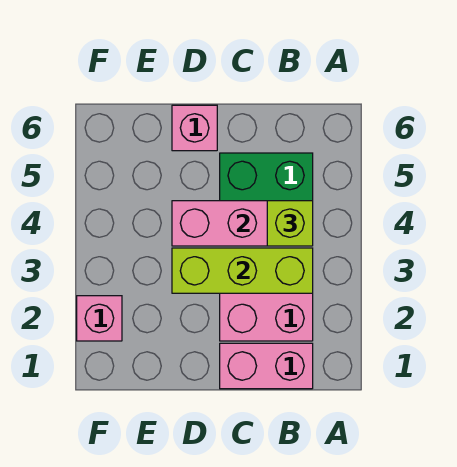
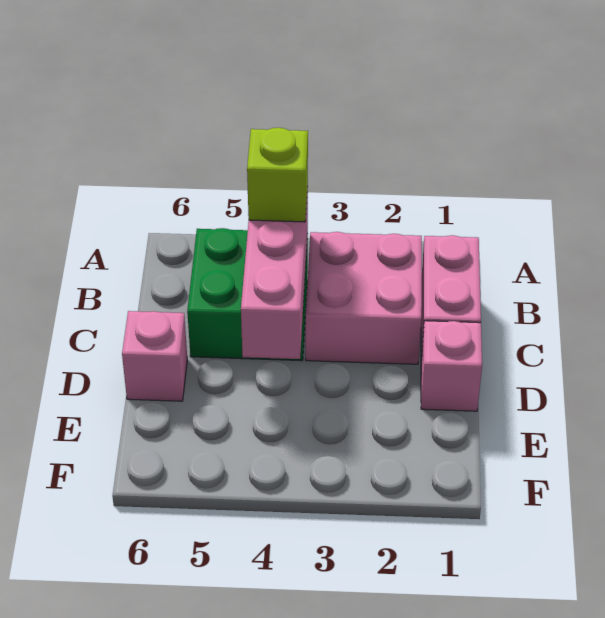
lime brick B3:D3 level 2 -> none
pink brick F2 level 1 -> pink brick D1 level 1

